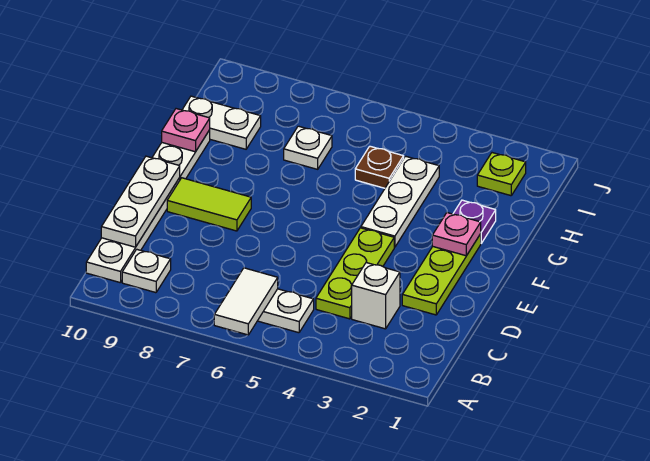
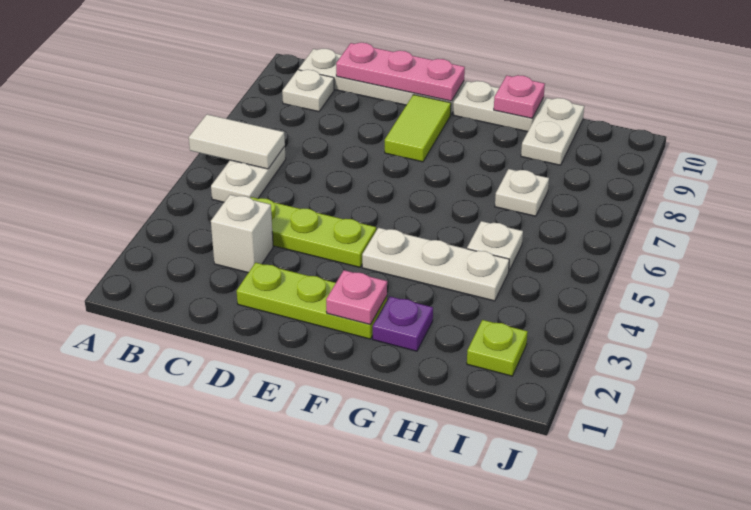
white plate C10:E10 level 2 -> pink plate C10:E10 level 2
brown plate H5 level 1 -> white plate H5 level 1

